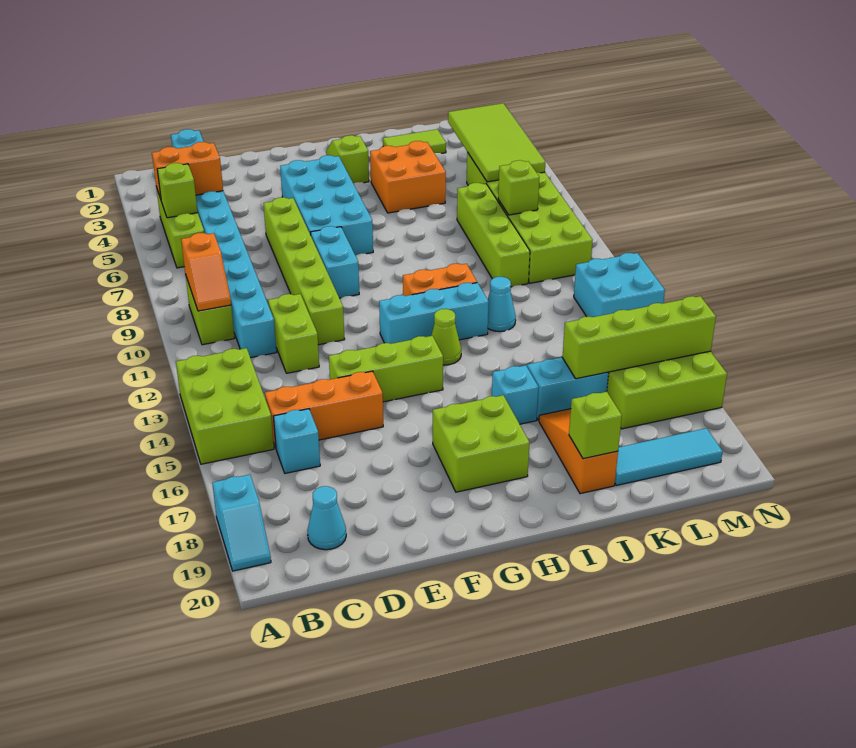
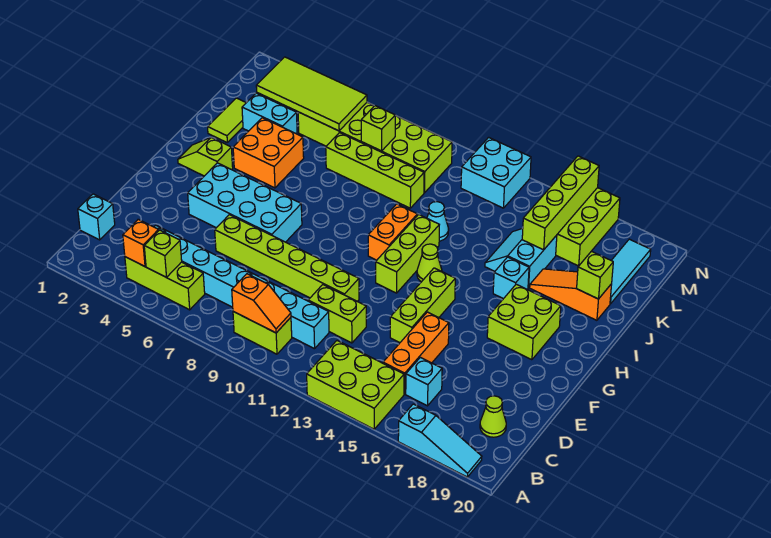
cyan slope A18:A19 level 1 top 18 -> cyan slope A17:A19 level 1 top 17
orange brick B4:C4 level 2 -> orange brick B4 level 2
cyan cone C19 level 1 -> lime cone C19 level 1
cyan brick F8:F9 level 1 -> cyan brick K3:K4 level 1
cyan brick G12:I12 level 1 -> lime brick G12:I12 level 1

